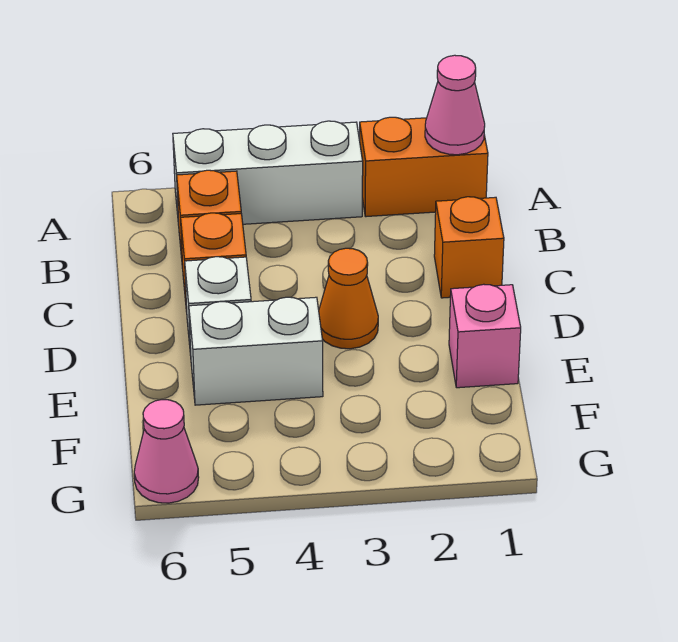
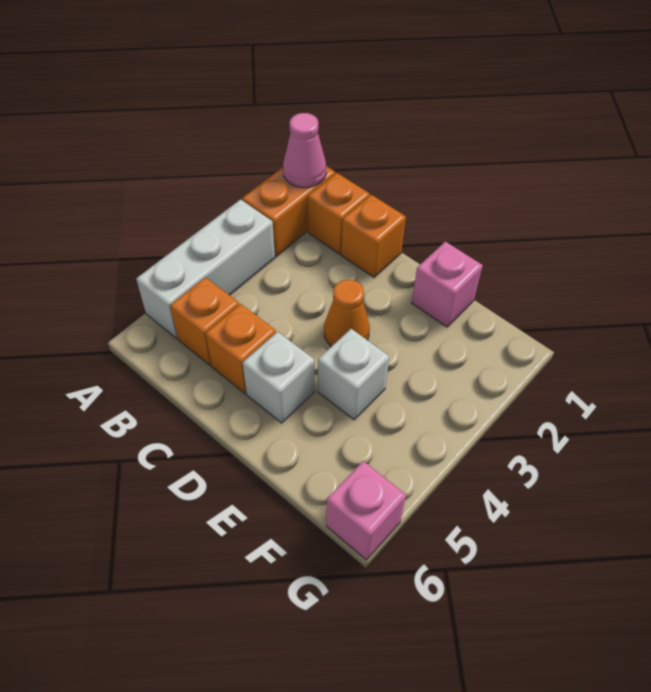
none -> orange brick B1 level 1
white brick E4:E5 level 1 -> white brick E4 level 1
pink cone G6 level 1 -> pink brick G6 level 1

